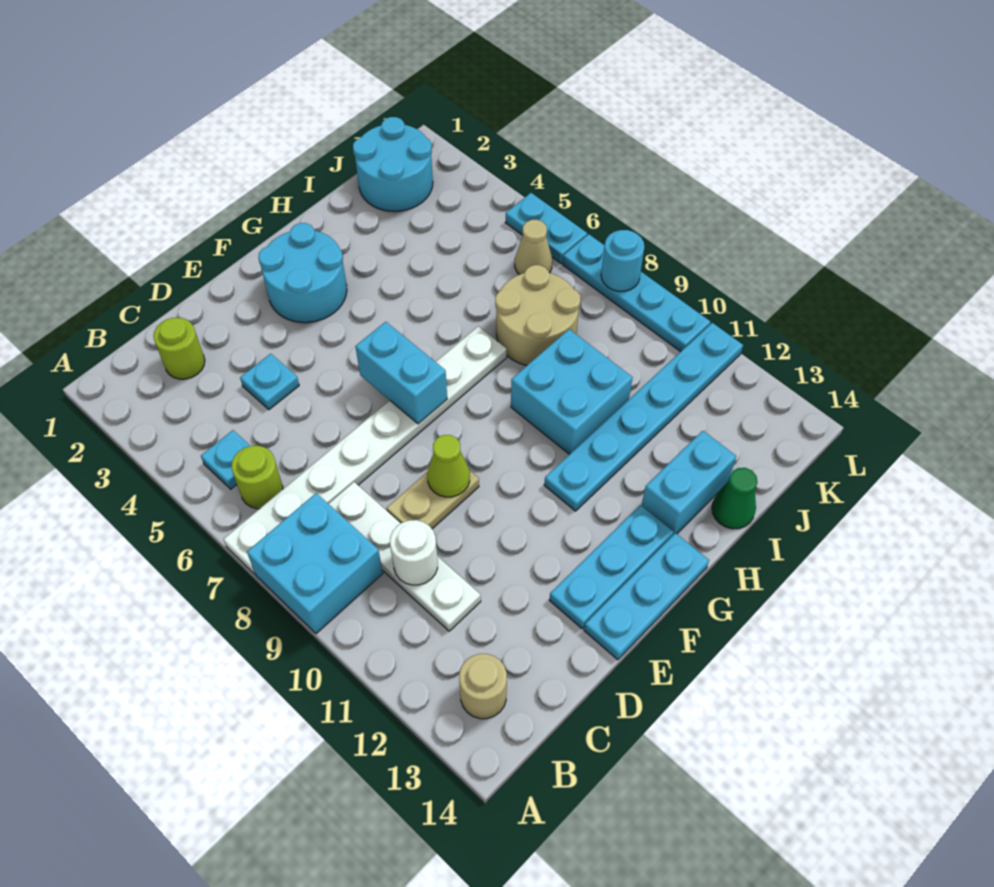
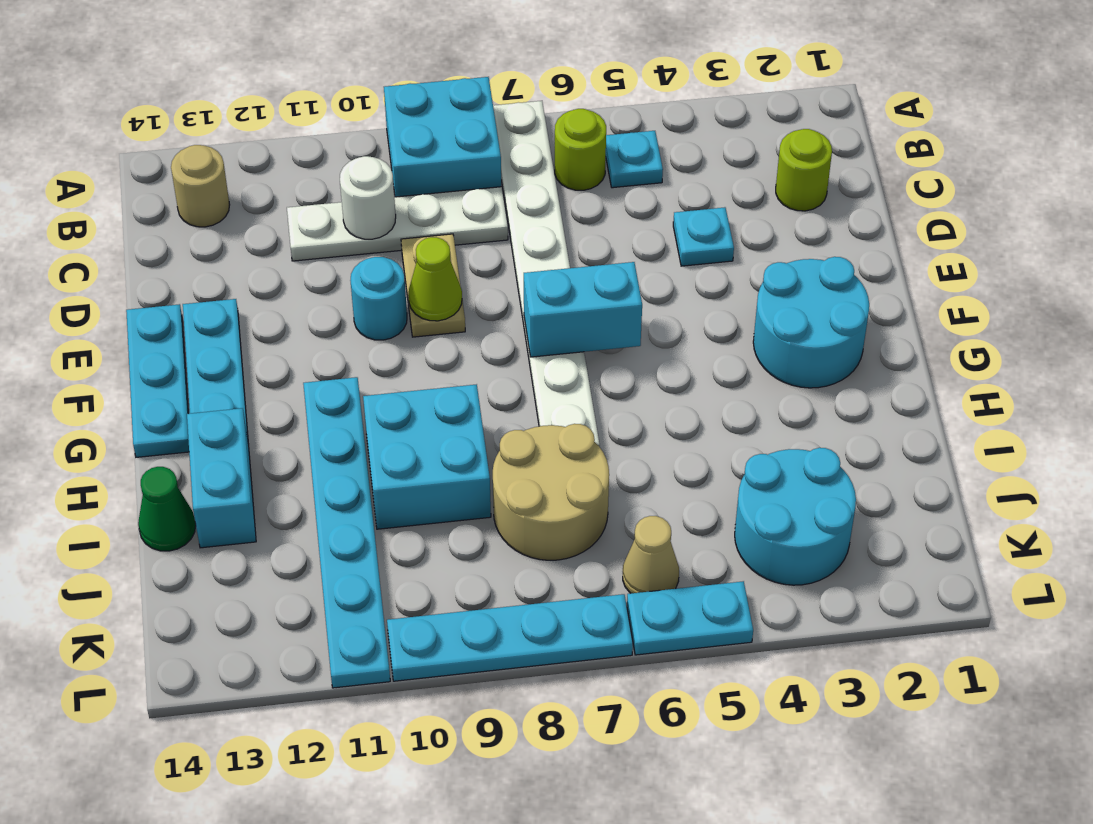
cyan round brick J1:K2 level 1 -> cyan round brick J3:K4 level 1
cyan round brick L8 level 2 -> cyan round brick E10 level 1

